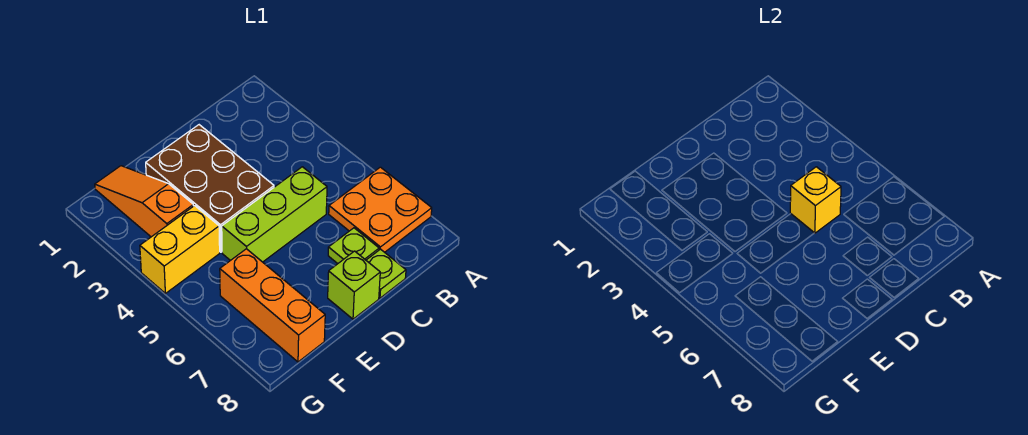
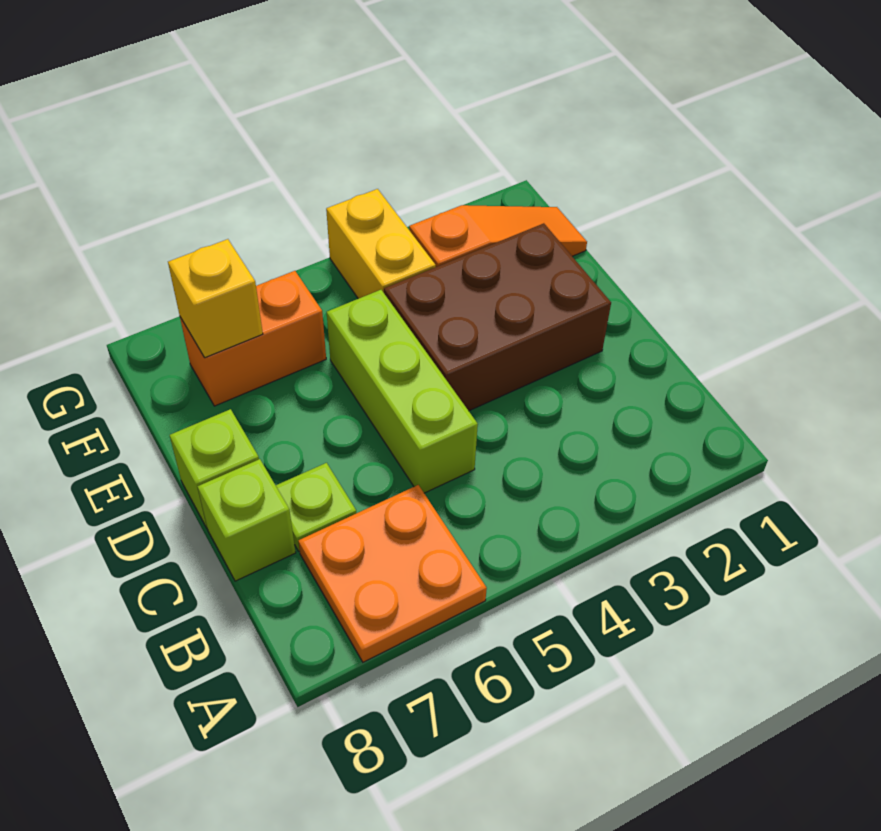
yellow brick C5 level 2 -> yellow brick F7 level 2
lime plate C8 level 1 -> lime brick C8 level 1
orange brick F6:F8 level 1 -> orange brick F6:F7 level 1

